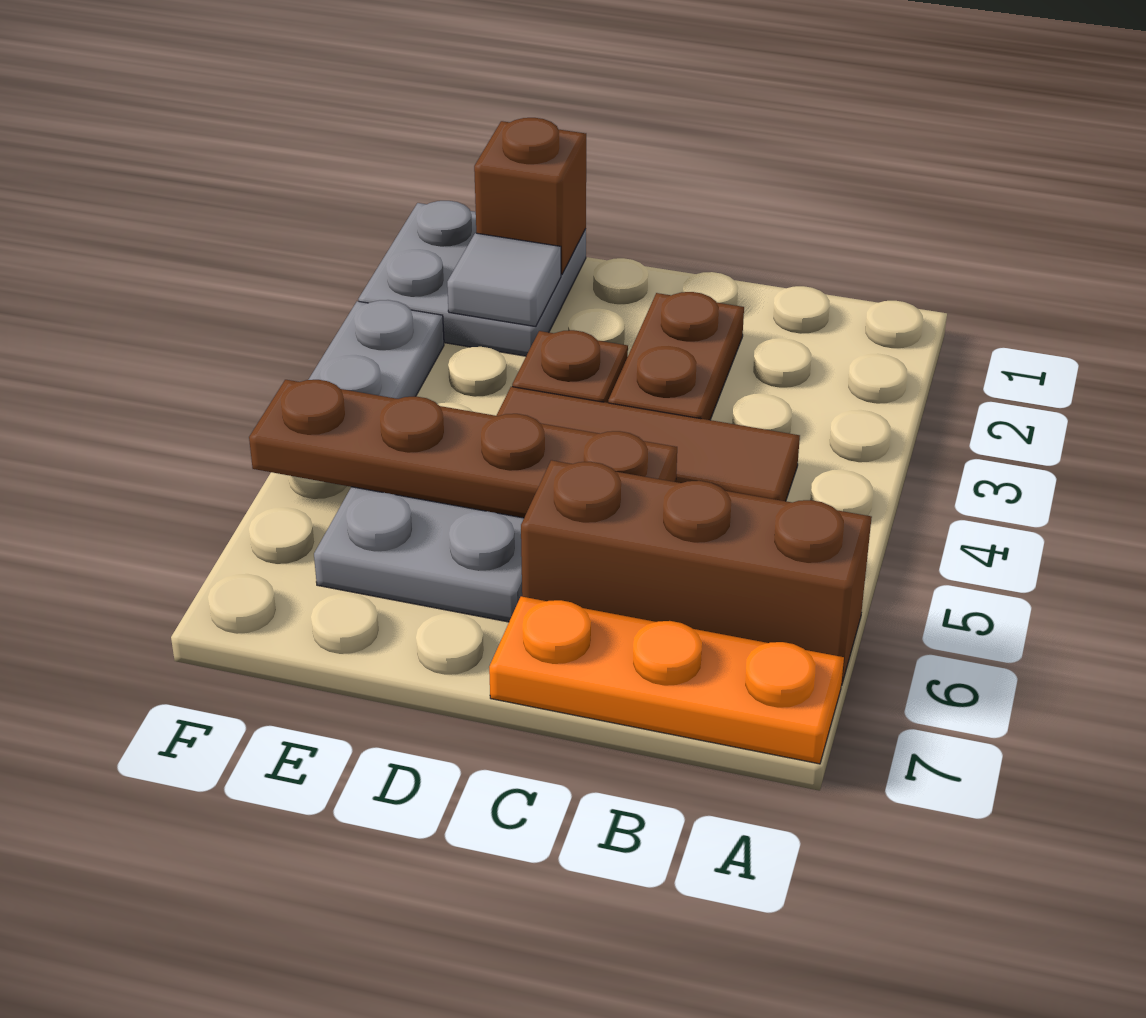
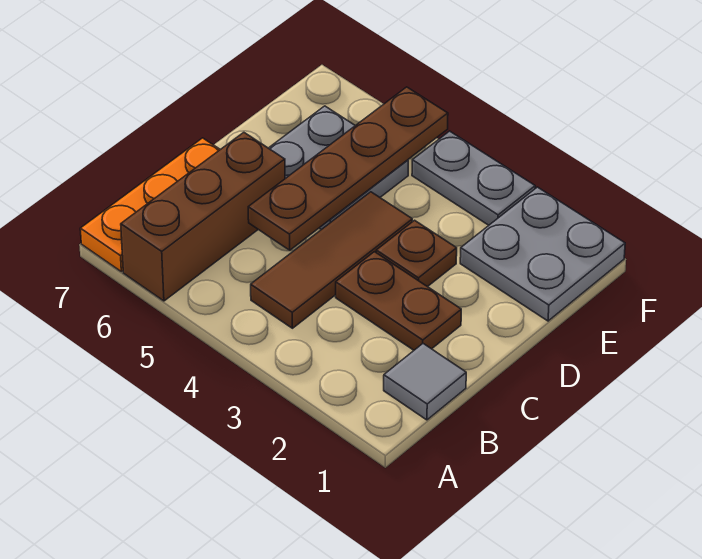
brown brick E1 level 2 -> none
grey tile E2 level 2 -> grey tile B1 level 1

